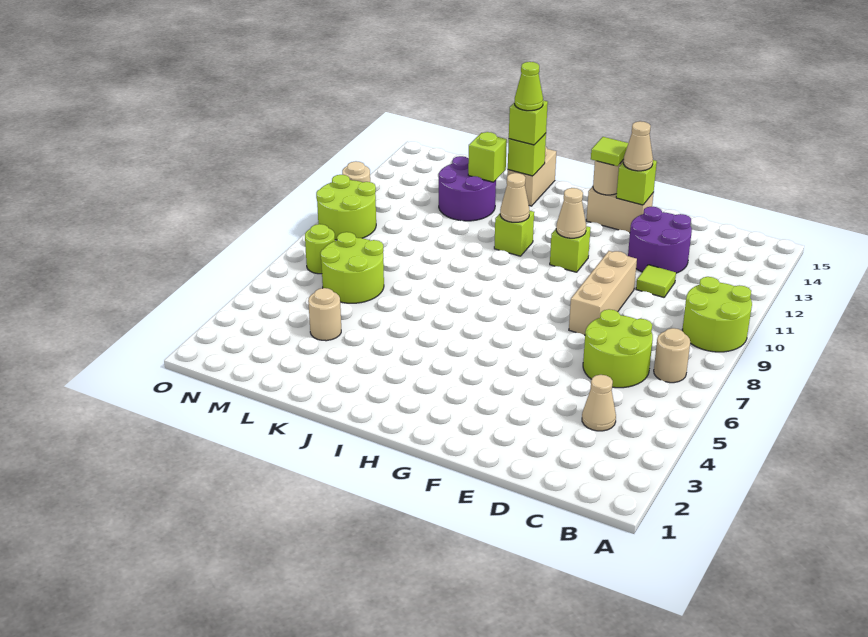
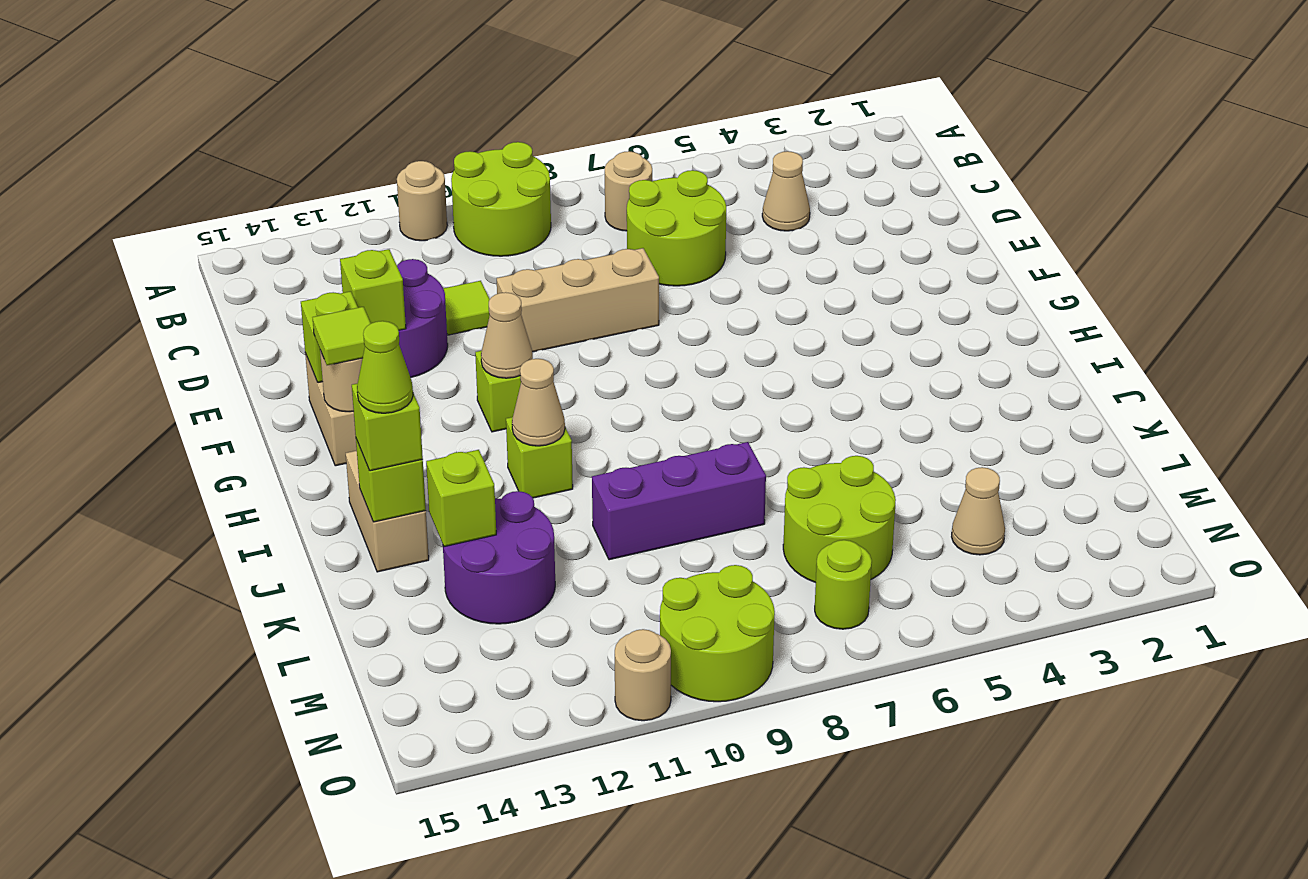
none -> lime brick E13 level 2
tan cone F14 level 3 -> tan cone M4 level 1
tan brick J14:J15 level 1 -> tan brick I14:J14 level 1
none -> purple brick K8:K10 level 1
tan round brick L4 level 1 -> tan round brick A11 level 1

